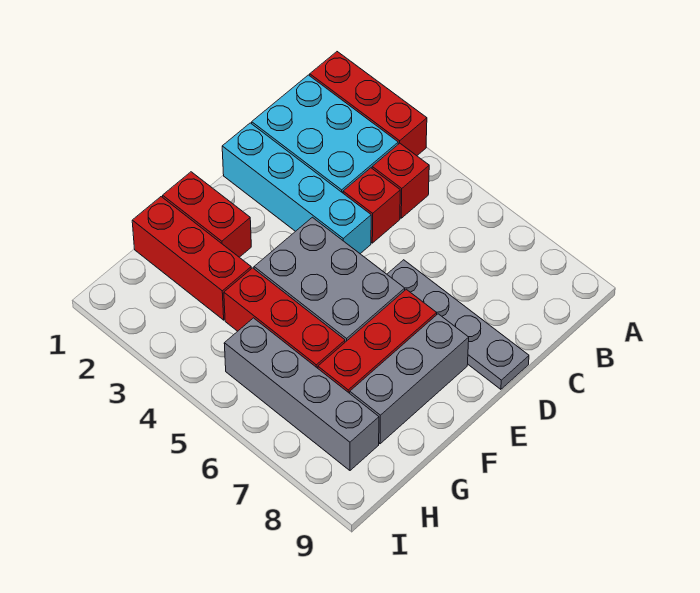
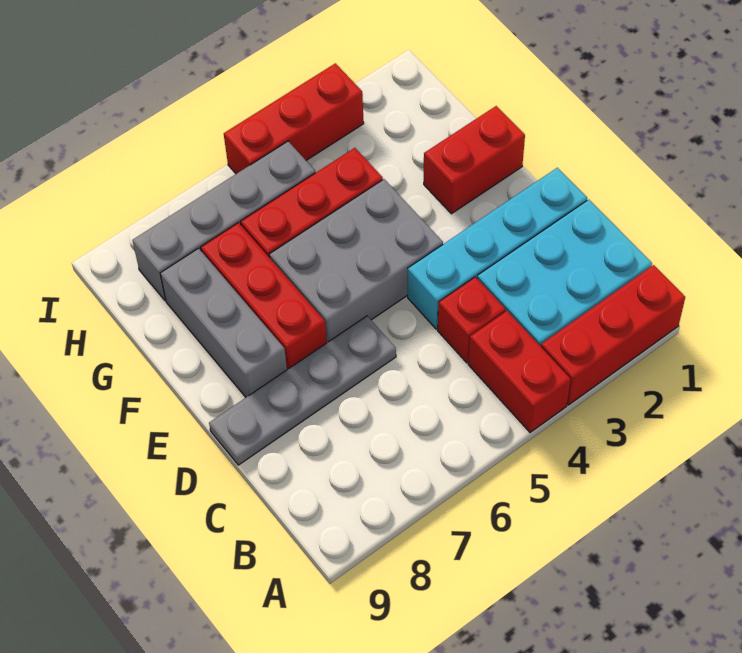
red brick B4 level 1 -> red brick A4:B4 level 1
red brick G1:G3 level 1 -> red brick I3:I5 level 1

